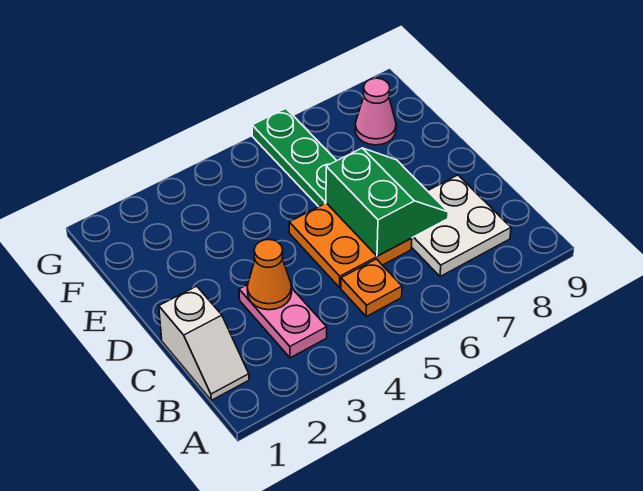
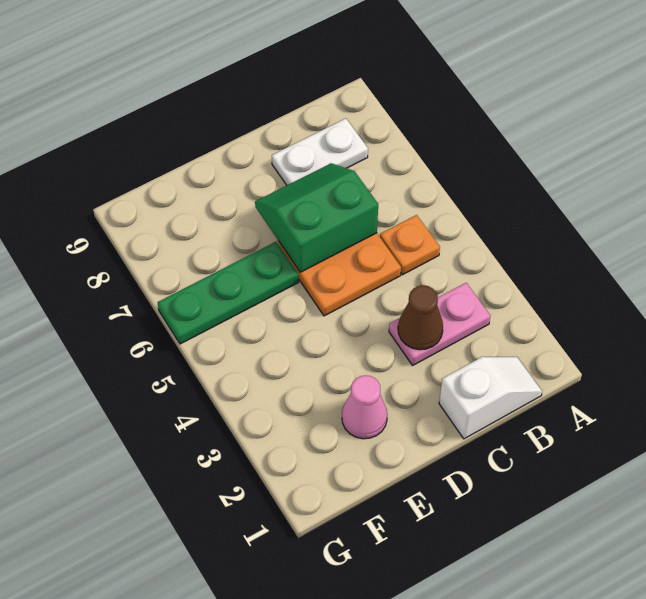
white plate B7:C8 level 1 -> white plate B8:C8 level 1
orange cone C3 level 2 -> brown cone C3 level 2
pink cone F8 level 1 -> pink cone E2 level 1

